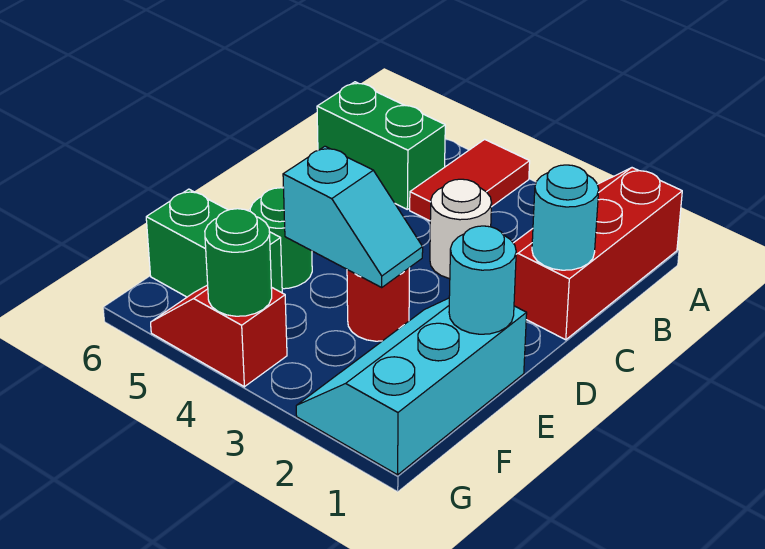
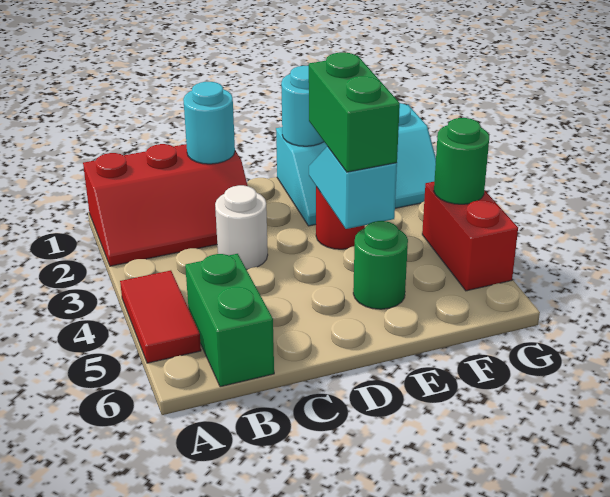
red tile A4:B4 level 1 -> red tile A4:A5 level 1
green brick F5:F6 level 1 -> green brick E3:E4 level 3
red slope G4:G5 level 1 top 4 -> red brick G4:G5 level 1

